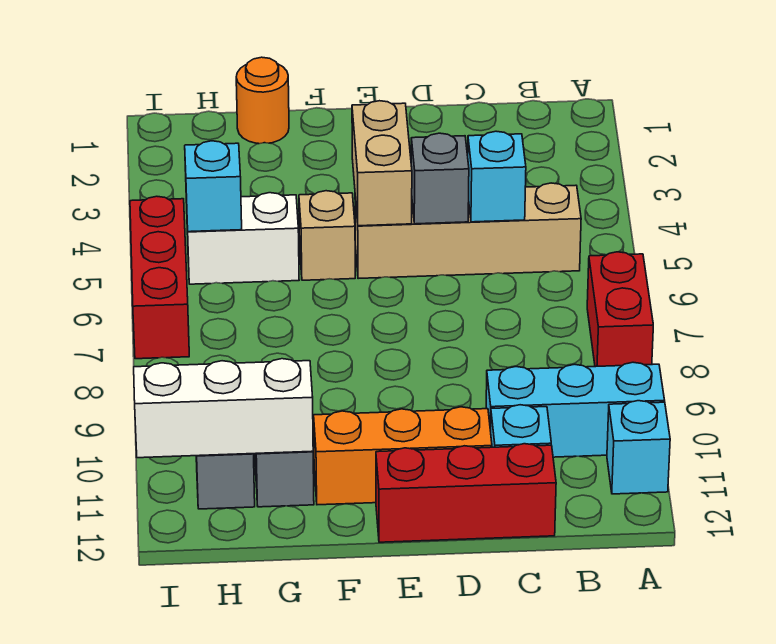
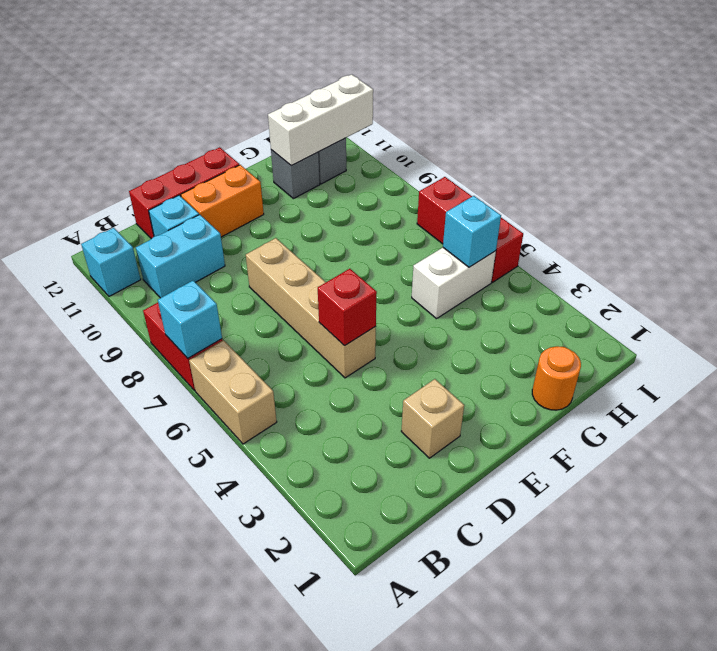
cyan brick A10:C10 level 1 -> cyan brick B10:C10 level 1
tan brick B5:E5 level 1 -> tan brick D5:D8 level 1
cyan brick C5 level 2 -> cyan brick A7 level 2
grey brick D5 level 2 -> red brick D5 level 2
orange brick D11:F11 level 1 -> orange brick D11:E11 level 1
tan brick E4:E5 level 2 -> tan brick A5:A6 level 1
tan brick F5 level 1 -> tan brick D2 level 1

